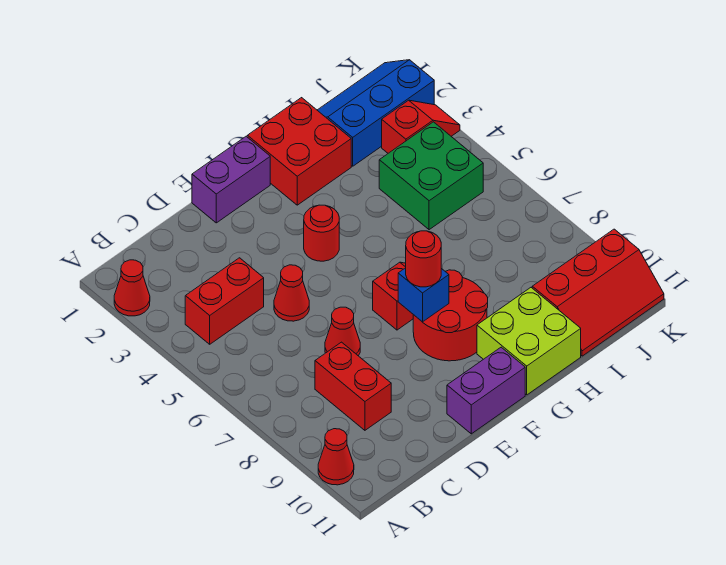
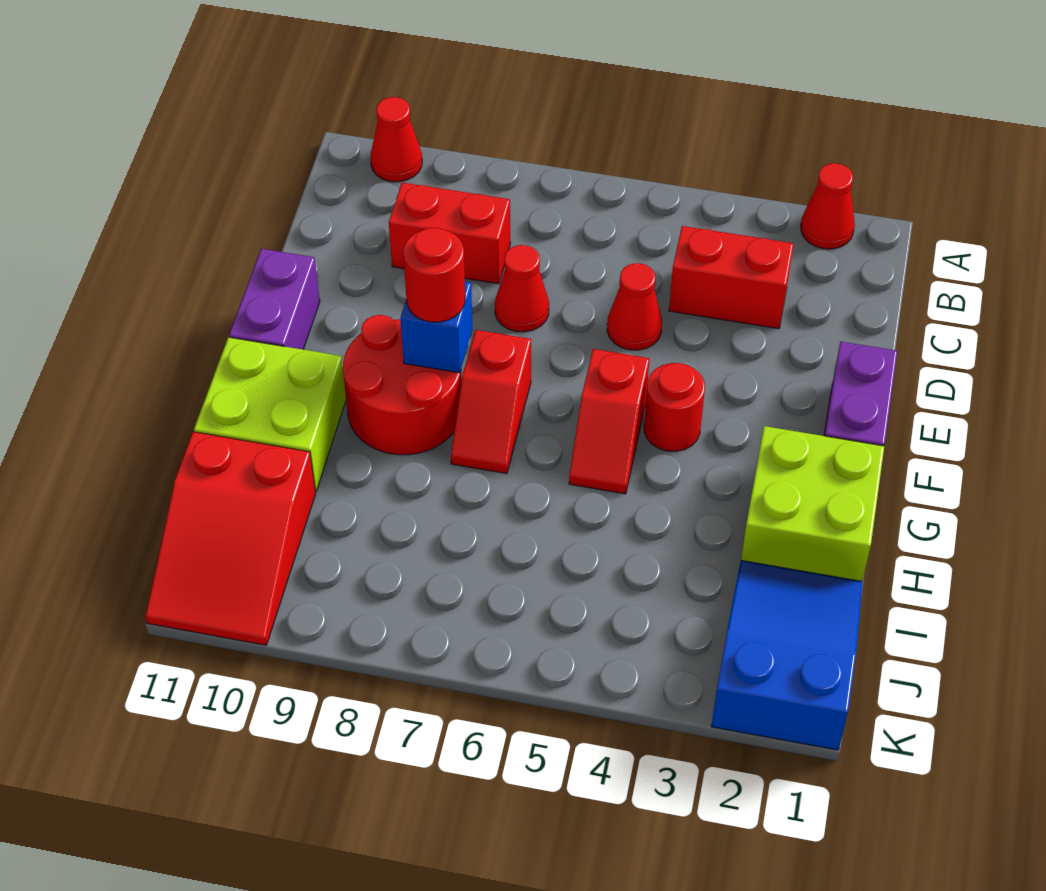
red brick B4:C4 level 1 -> red brick C3:C4 level 1
red brick G1:H2 level 1 -> lime brick G1:H2 level 1
blue slope I1:K2 level 1 top 2 -> blue slope I1:K2 level 1 top K
green brick I4:J5 level 1 -> none
red slope I10:K11 level 1 top 10 -> red slope I10:K11 level 1 top I
red slope J3:K3 level 1 top J -> red slope F5:G5 level 1 top F

